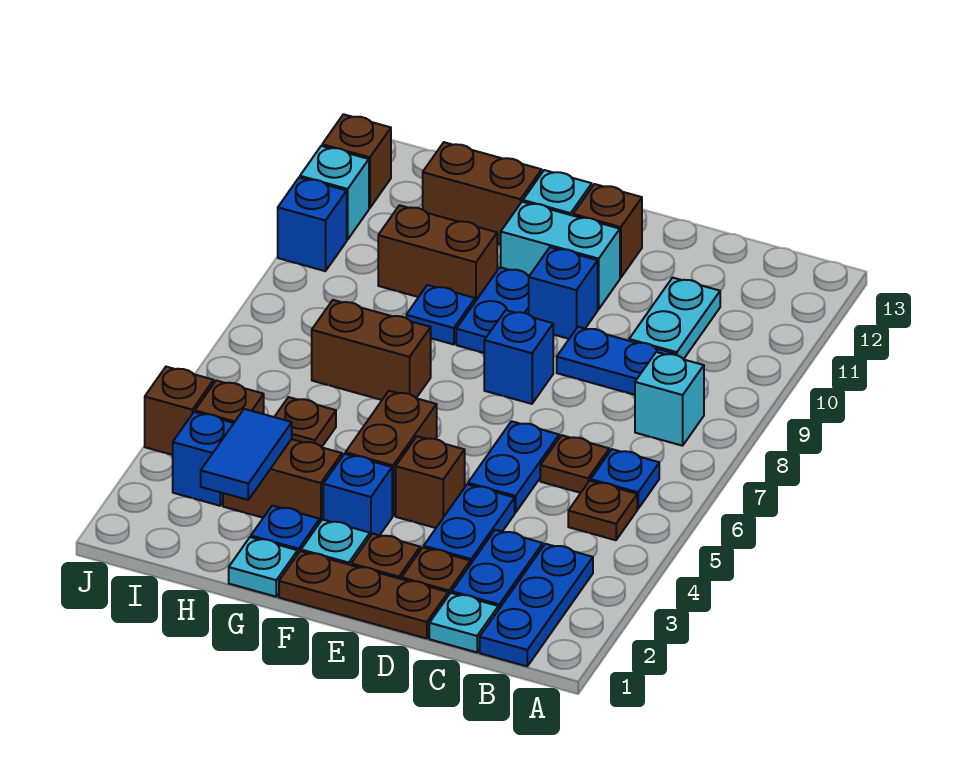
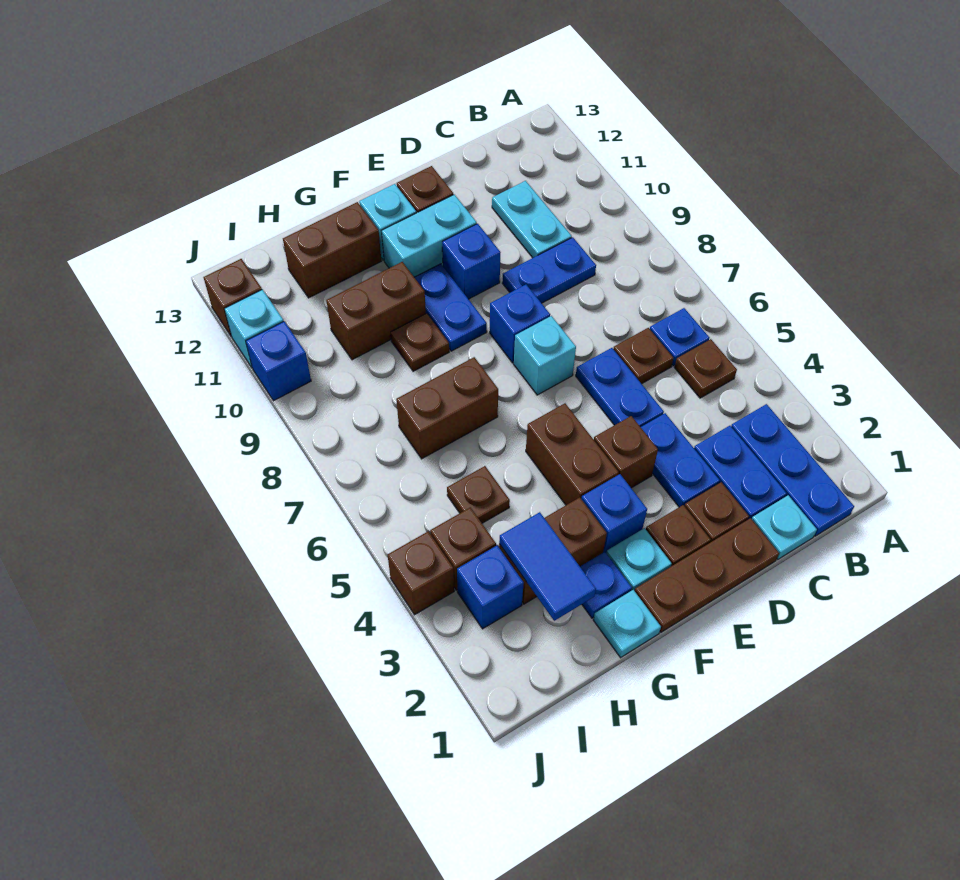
cyan brick B8 level 1 -> cyan brick E7 level 1
blue plate G9 level 1 -> brown plate G9 level 1

